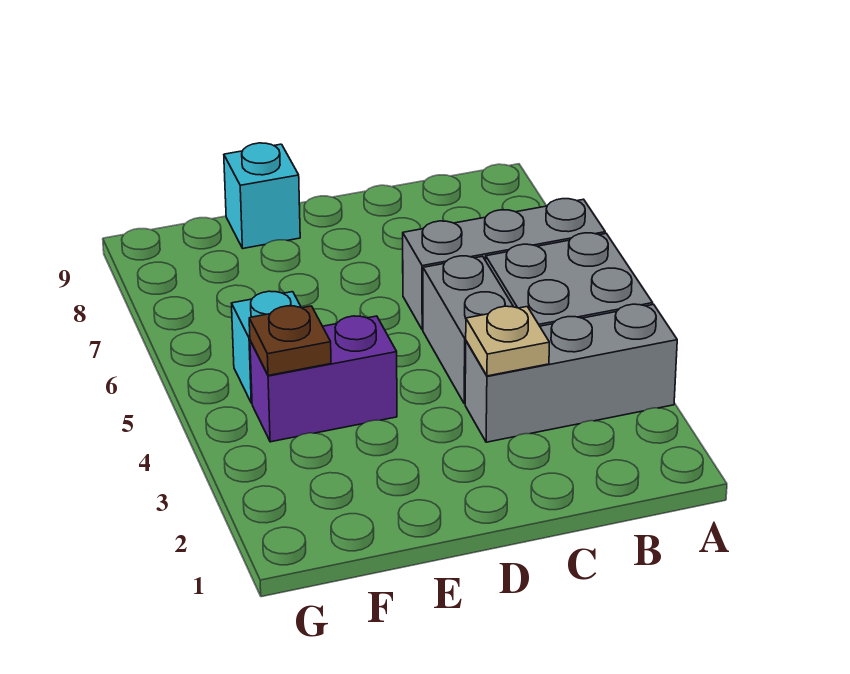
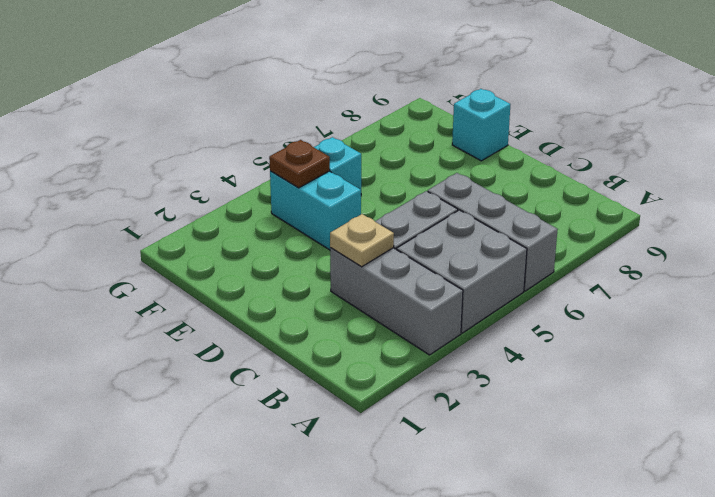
purple brick E4:F4 level 1 -> cyan brick E4:F4 level 1

